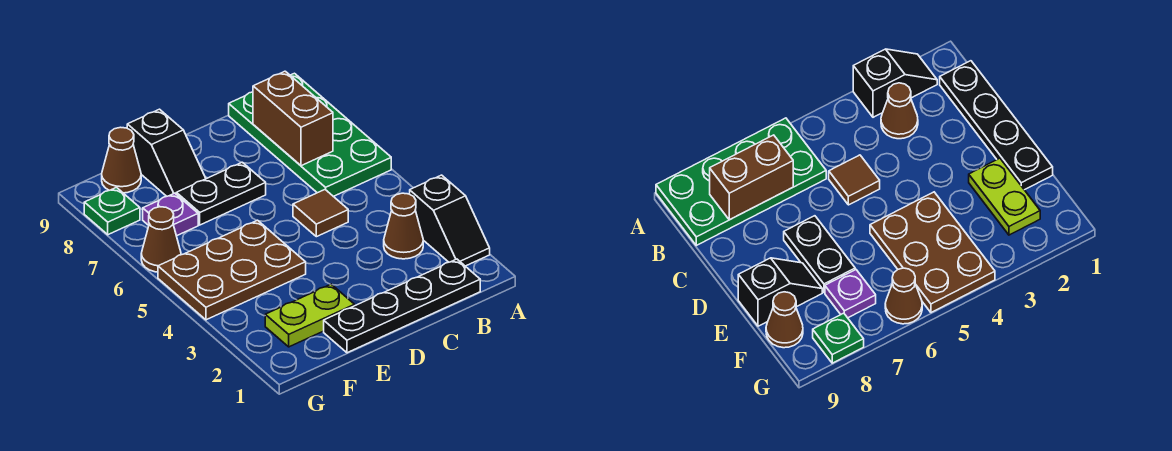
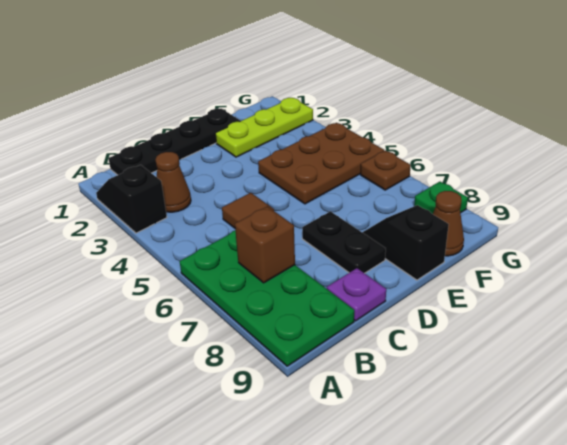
brown brick B7:B8 level 2 -> brown brick B7 level 2
black plate D7:E7 level 1 -> black plate D7:D8 level 1
lime plate E2:F2 level 1 -> lime plate E2:G2 level 1
purple plate F7 level 1 -> purple plate C9 level 1
brown cone G6 level 1 -> brown plate G6 level 1

